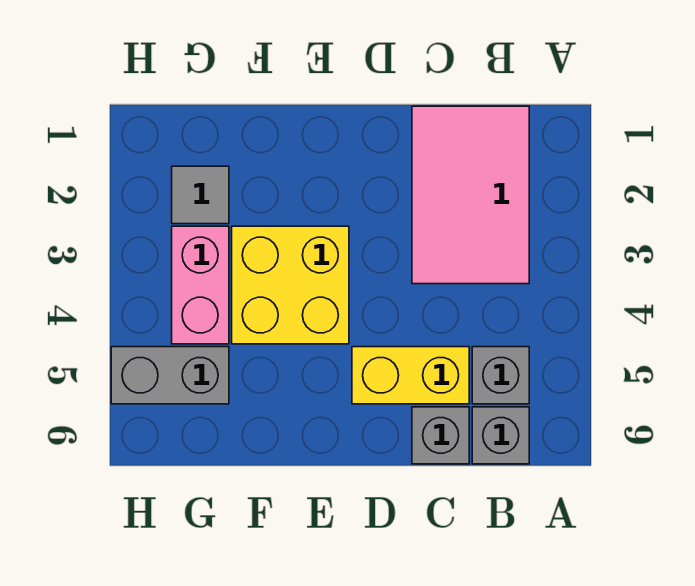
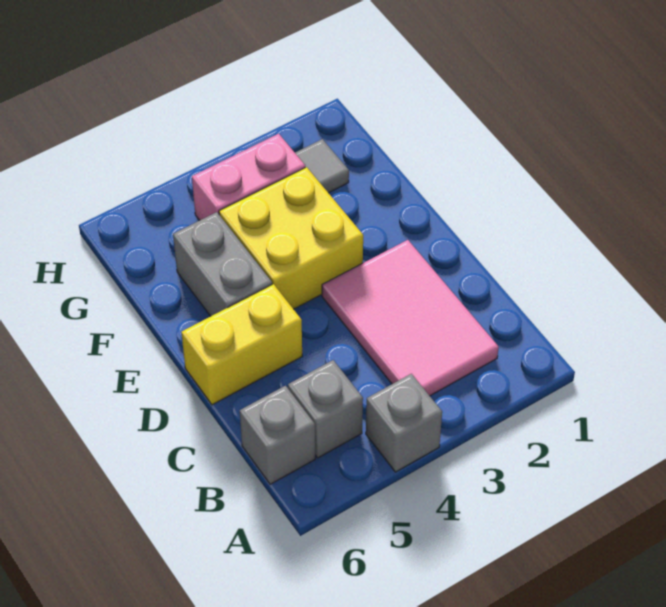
pink tile B1:C3 level 1 -> pink tile B2:D3 level 1
yellow brick C5:D5 level 1 -> yellow brick D5:D6 level 1
grey brick C6 level 1 -> grey brick A4 level 1
grey brick G5:H5 level 1 -> grey brick E5:F5 level 1

